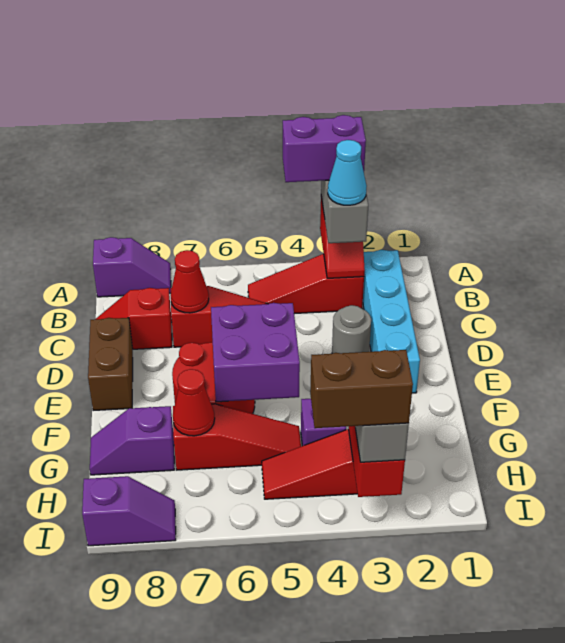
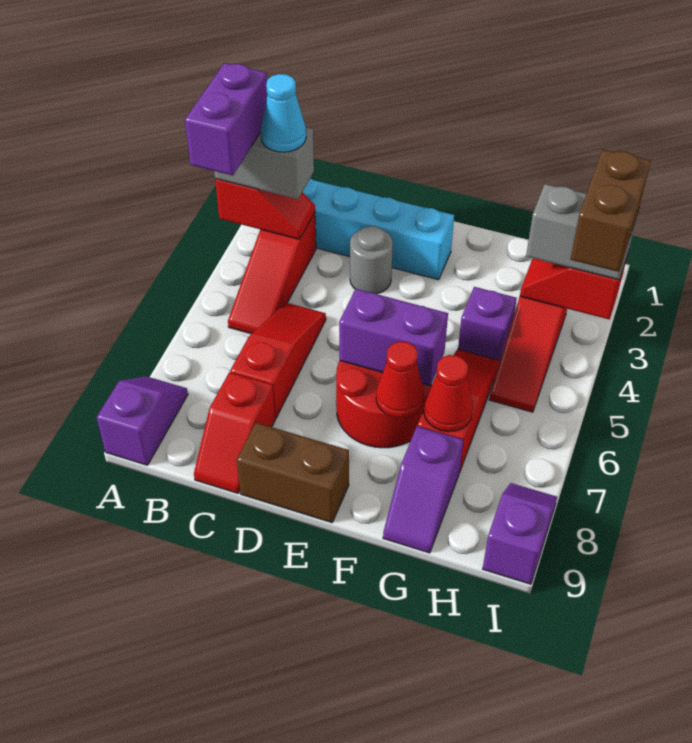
red cone C7 level 2 -> red cone F7 level 2
purple brick E5:F6 level 2 -> purple brick E6:F6 level 2

